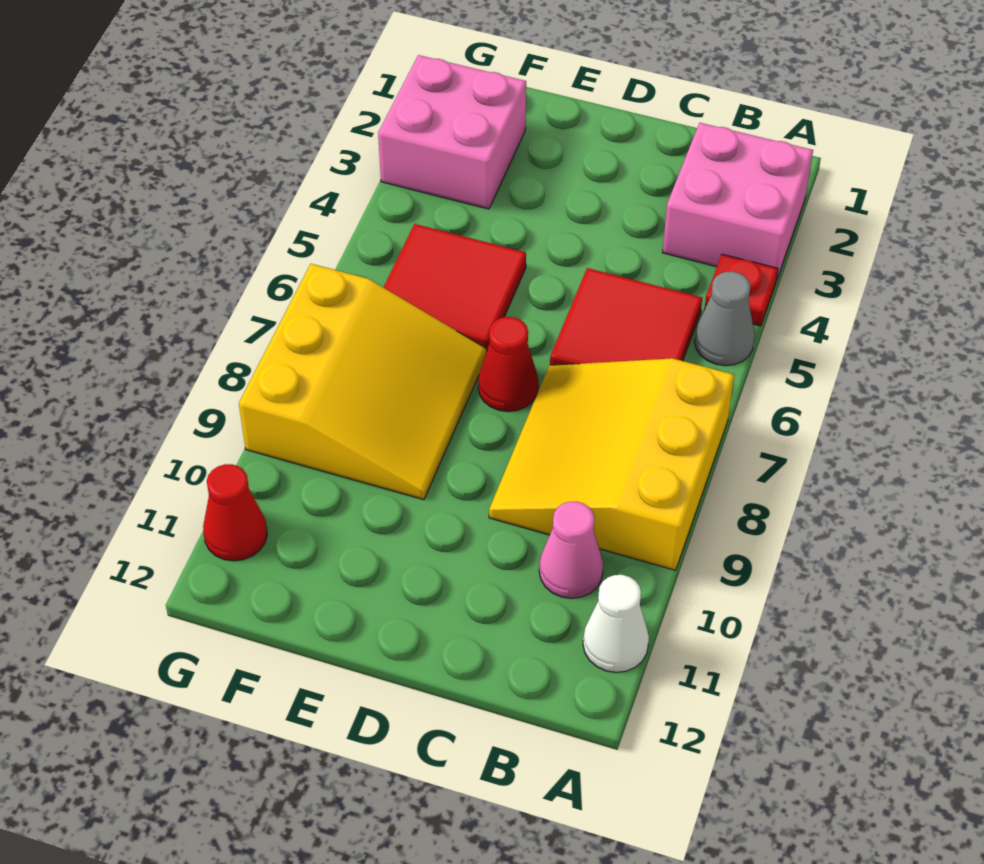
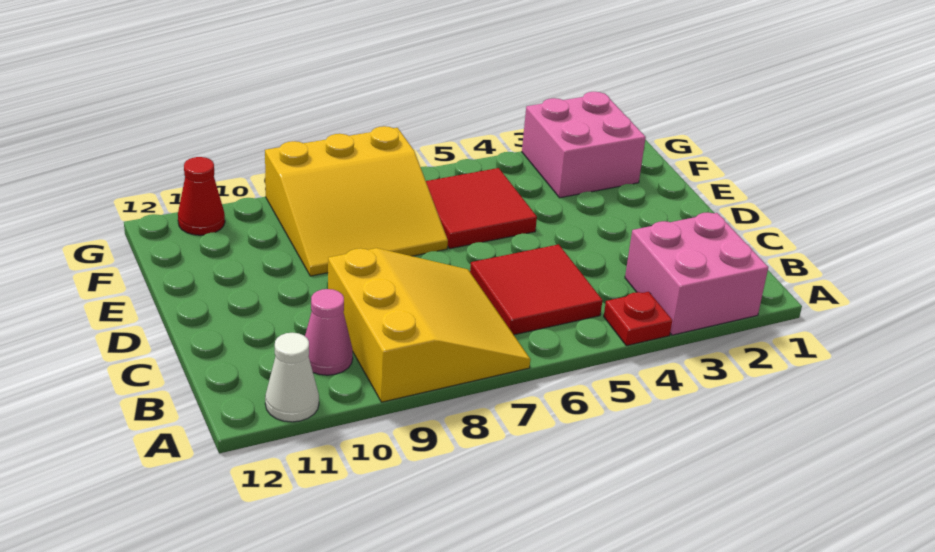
grey cone A5 level 1 -> none
yellow slope A7:C9 level 1 top A -> yellow slope A7:C9 level 1 top 9
red cone D7 level 1 -> none

